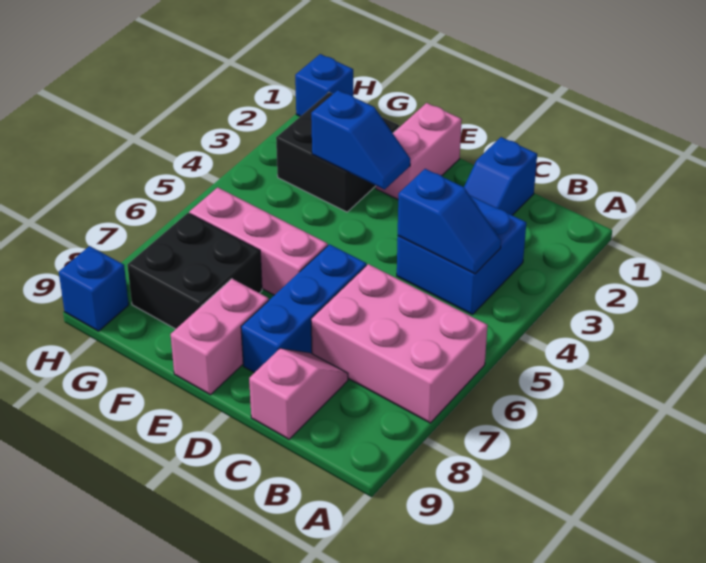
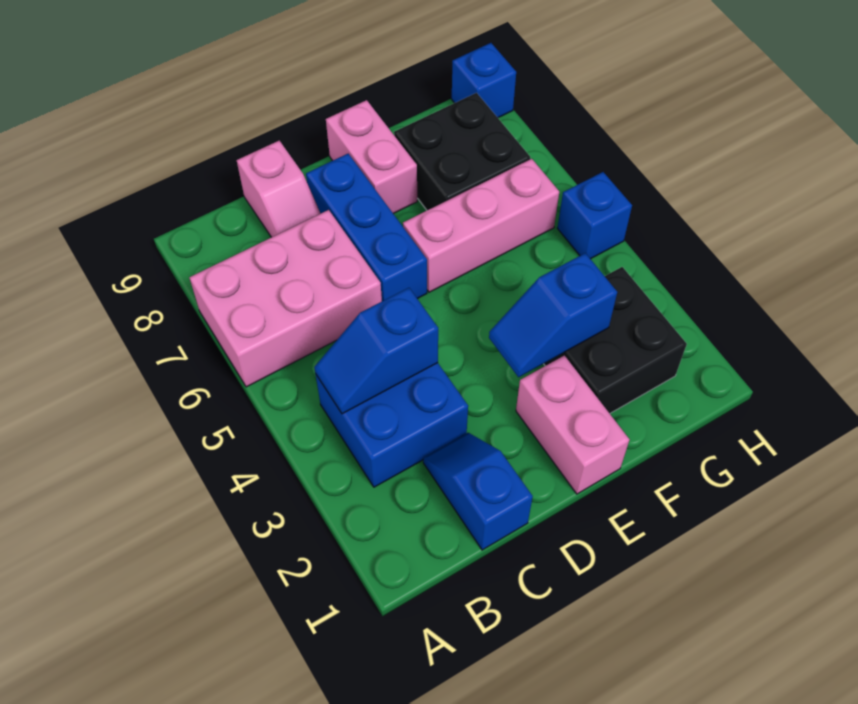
blue brick H1 level 1 -> blue brick H5 level 1

